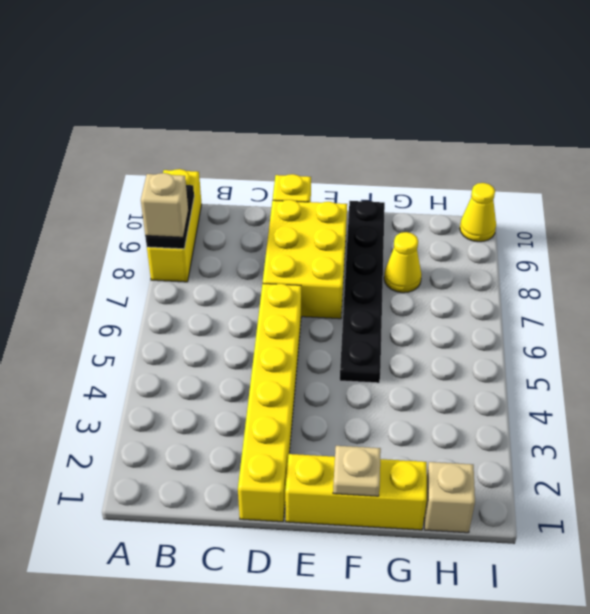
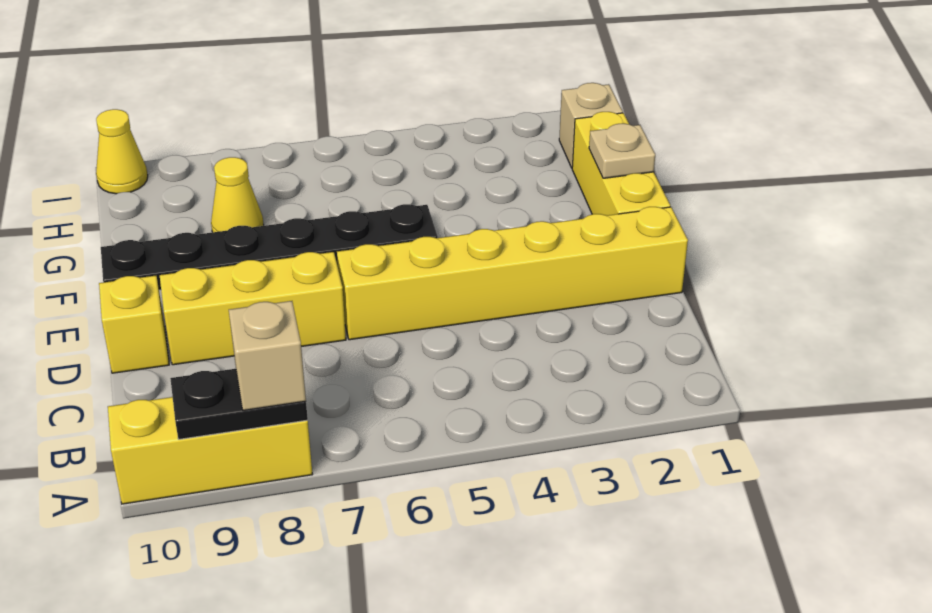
yellow brick D7:E9 level 1 -> yellow brick D7:D9 level 1

